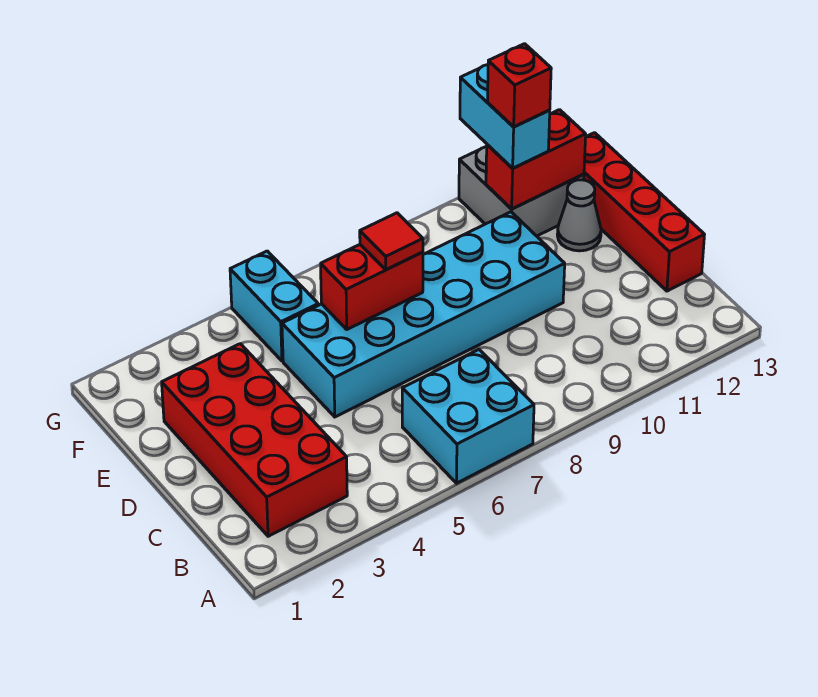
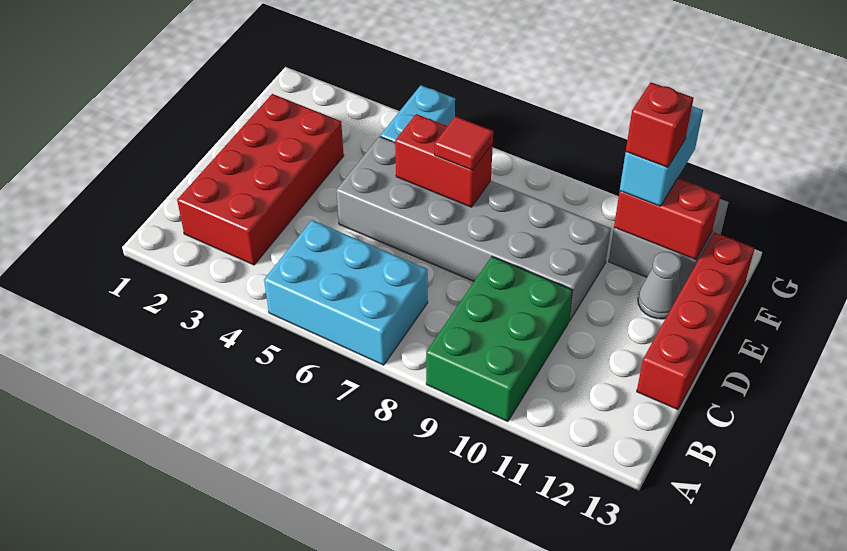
cyan brick A6:B7 level 1 -> cyan brick A5:B7 level 1
none -> green brick A9:C10 level 1
cyan brick D5:E10 level 1 -> grey brick D5:E10 level 1

